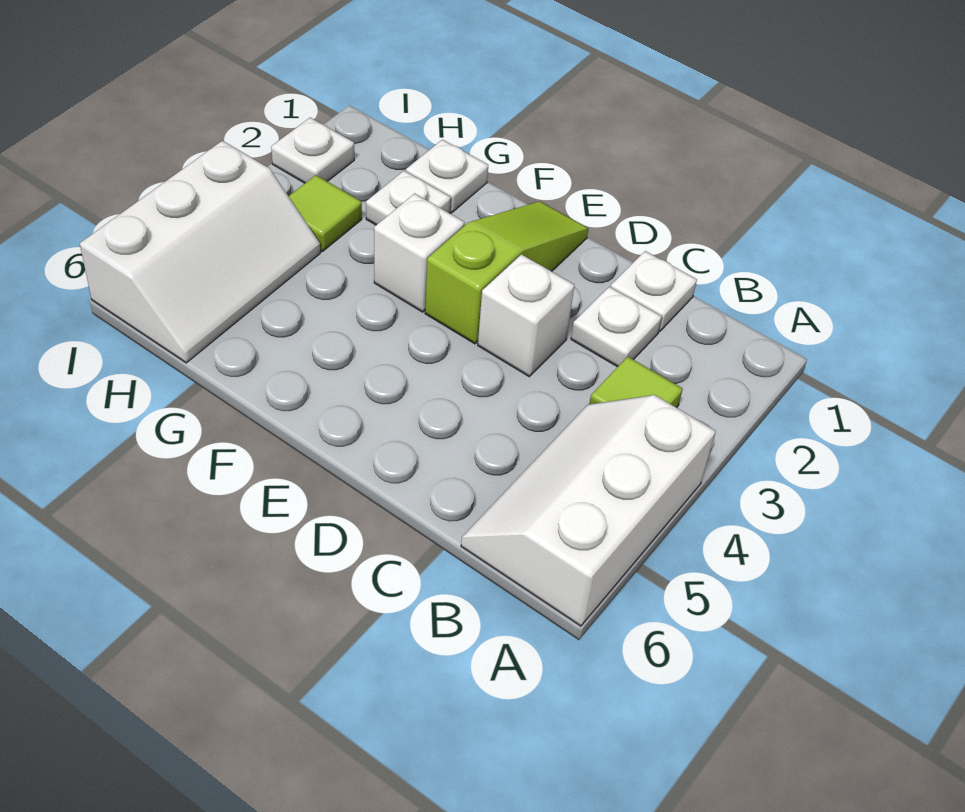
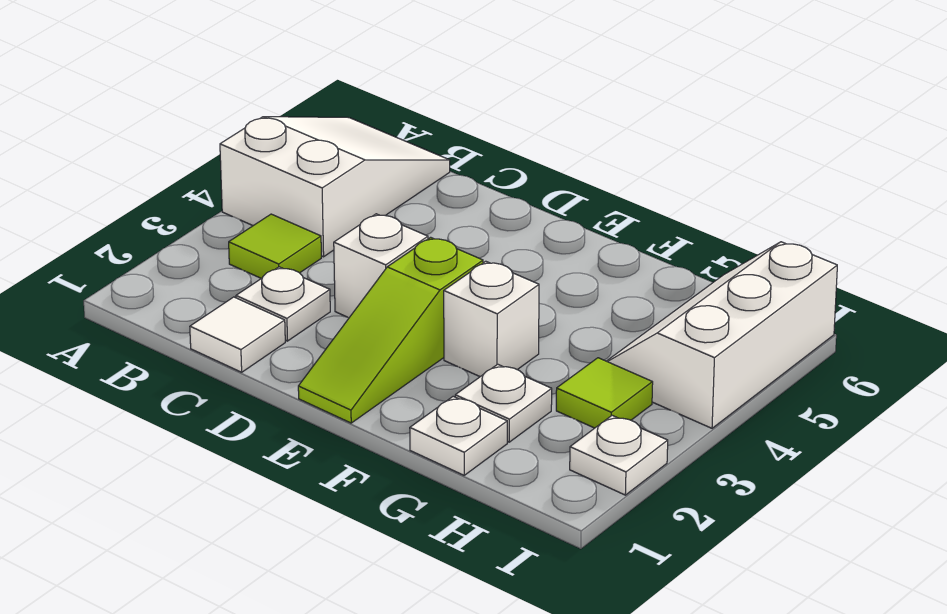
white slope A4:B6 level 1 top A -> white slope A4:B6 level 1 top 4
white plate C1 level 1 -> white tile C1 level 1

